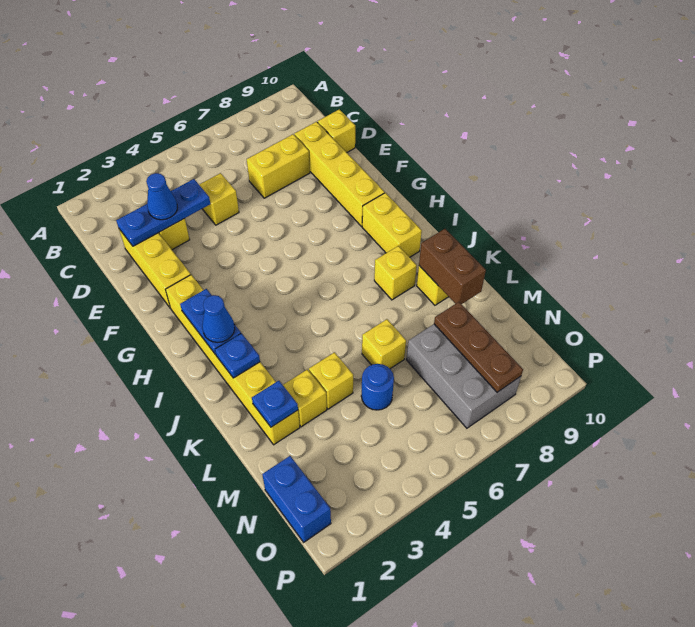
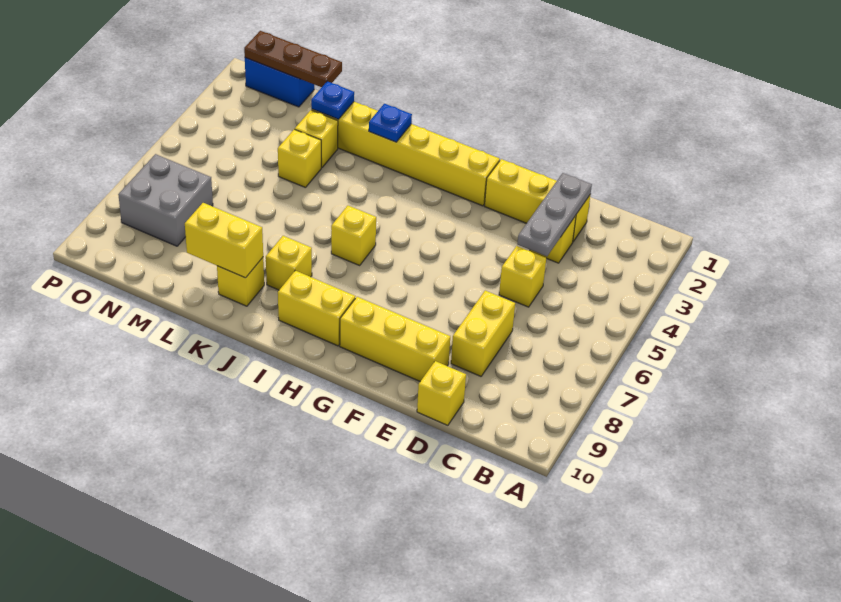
blue plate D2:D4 level 2 -> grey plate D2:D4 level 2
blue cone D3 level 3 -> none
yellow brick D9:G9 level 1 -> yellow brick E9:G9 level 1
blue plate H2:I2 level 2 -> none
blue cone I2 level 3 -> none
brown brick K9:L9 level 2 -> yellow brick K9:L9 level 2
yellow brick L6 level 1 -> yellow brick I6 level 1
blue round brick M5 level 1 -> none
grey brick M7:O8 level 1 -> grey brick N7:O8 level 1
brown plate M8:O8 level 2 -> brown plate M1:O1 level 2

